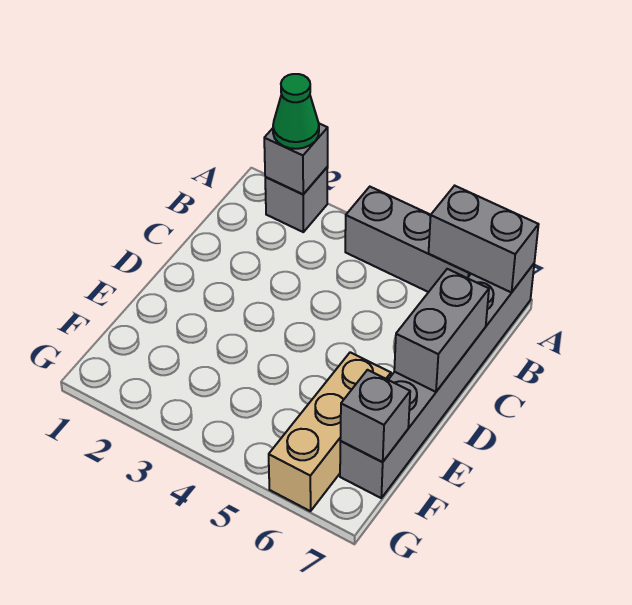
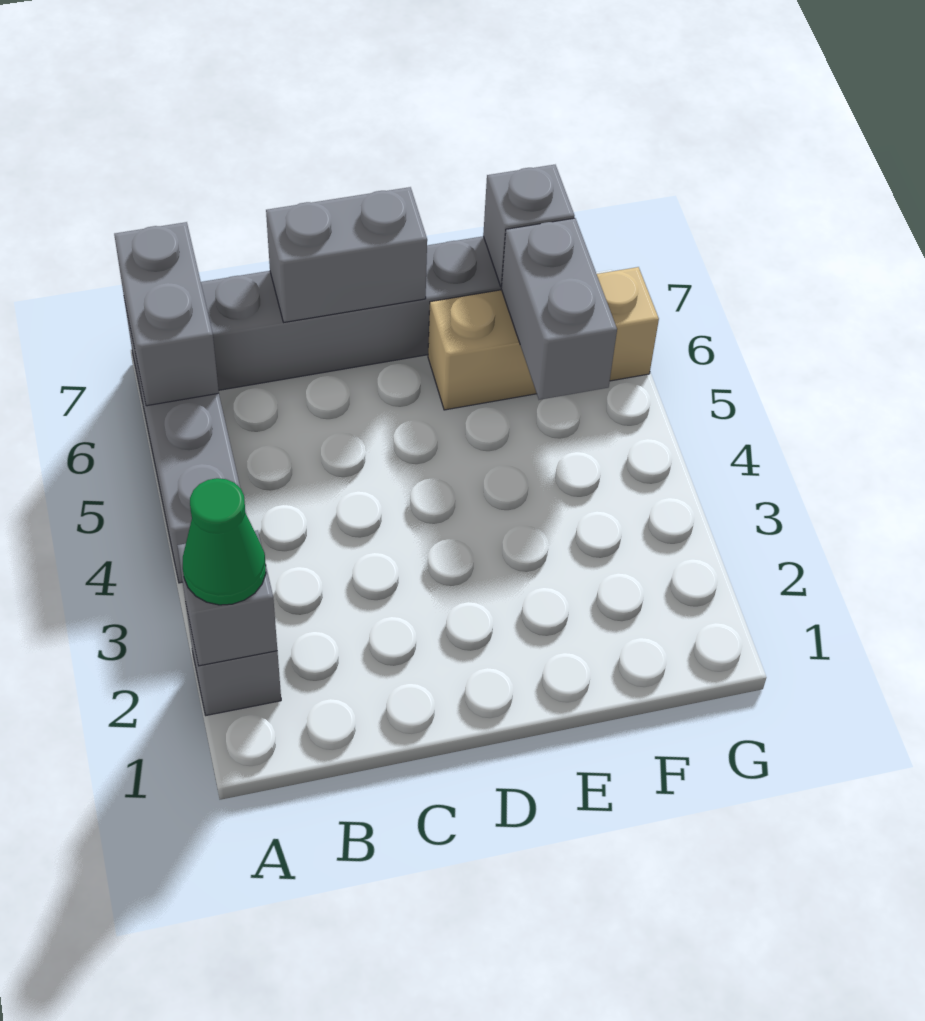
none -> grey brick F5:F6 level 2

